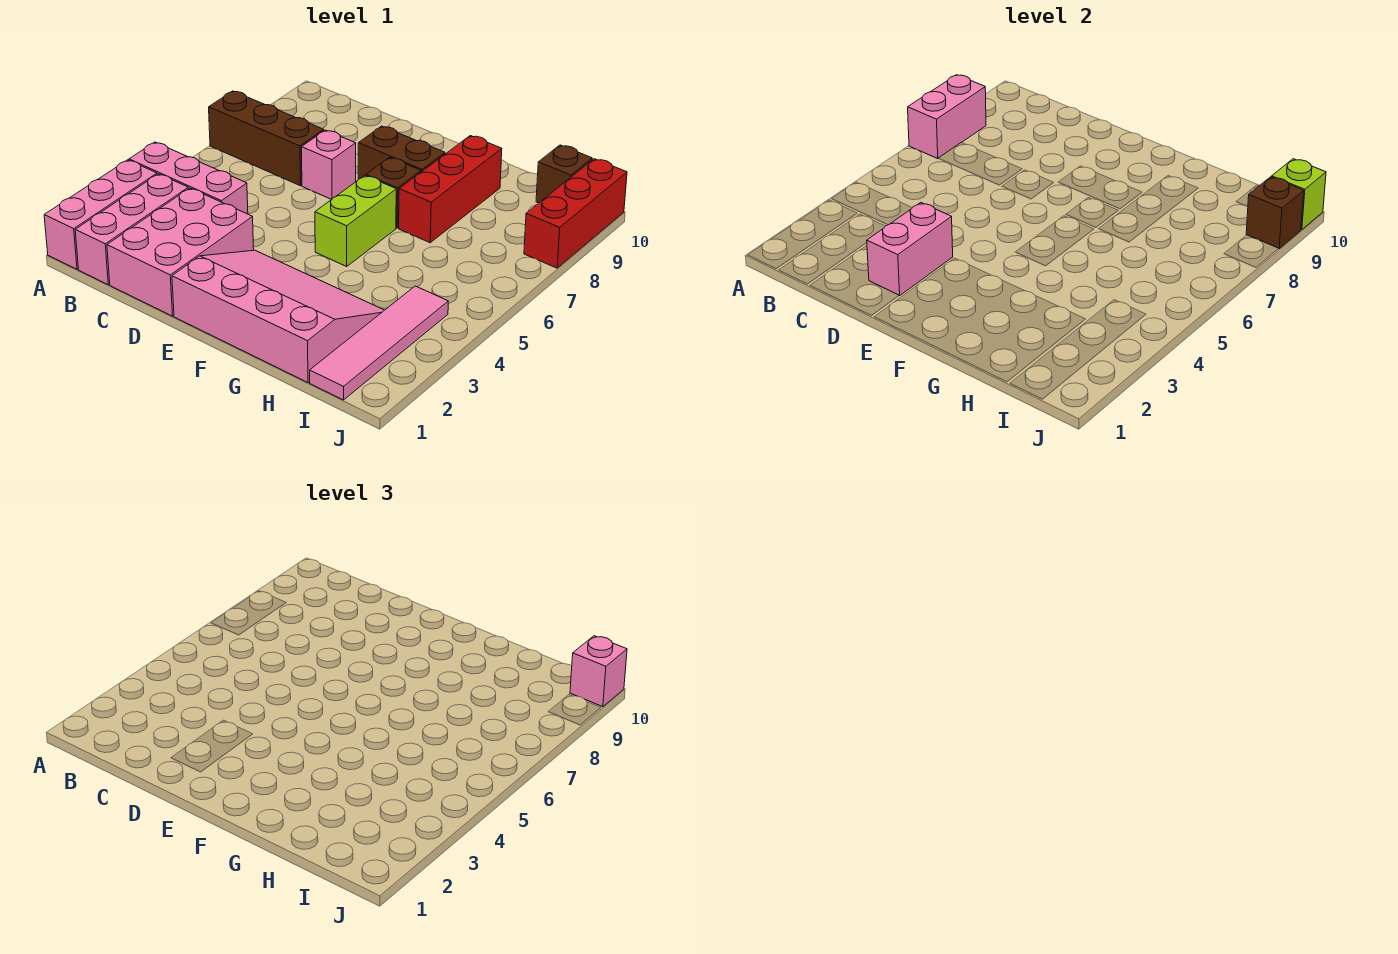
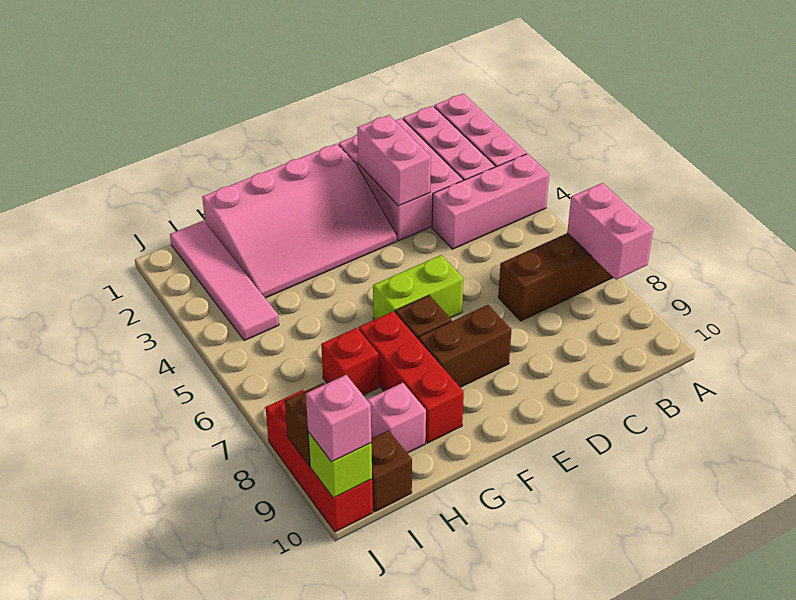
pink brick D7 level 1 -> pink brick H9 level 1
lime brick F5:F6 level 1 -> lime brick E6:F6 level 1
none -> red brick H7 level 1

